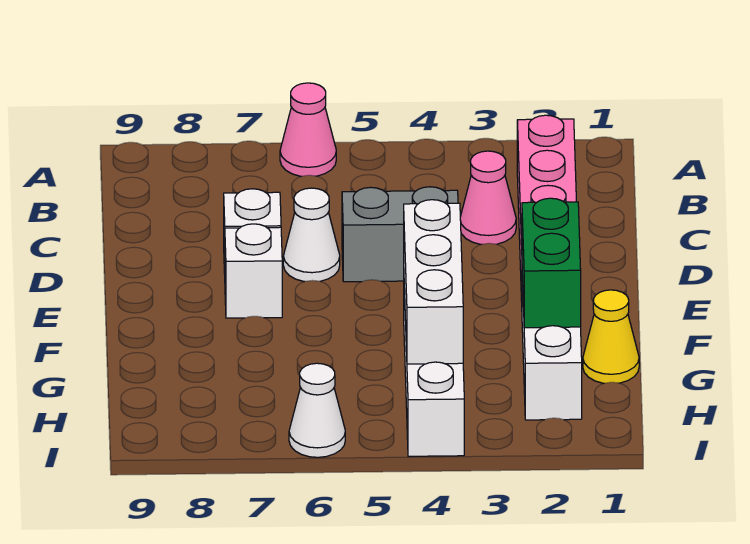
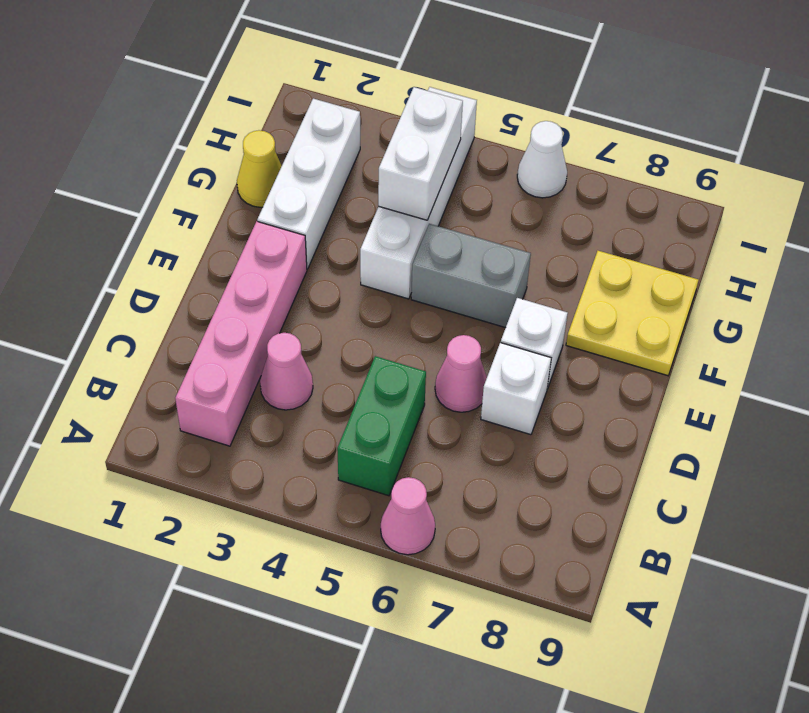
grey brick D4:D5 level 1 -> grey brick F5:F6 level 1
white cone D6 level 1 -> pink cone D6 level 1
green brick F2:G2 level 2 -> green brick B5:C5 level 1
white brick F4:H4 level 2 -> white brick G4:H4 level 2
none -> yellow plate F8:G9 level 1

